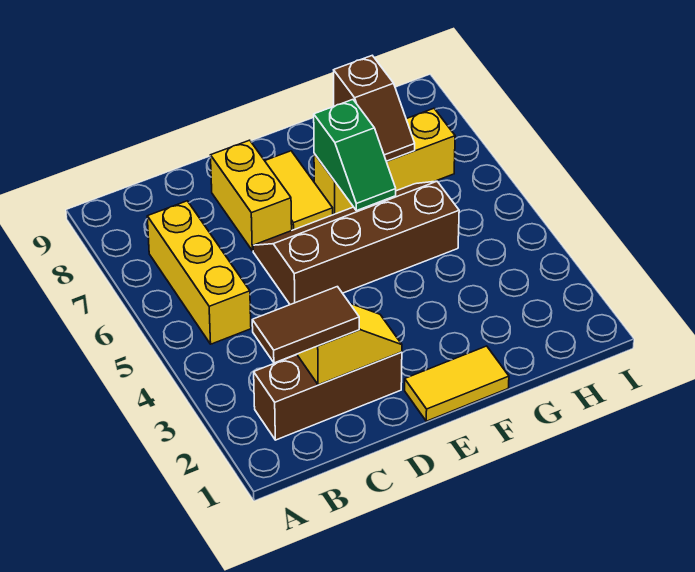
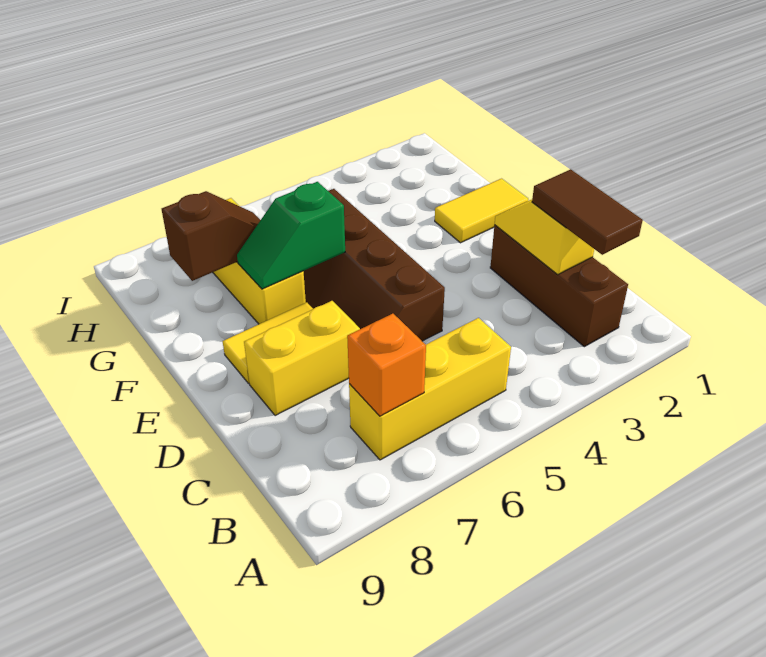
none -> orange brick B7 level 2
yellow tile E1:F1 level 1 -> yellow tile F1:F2 level 1
green slope F6:F7 level 2 top 7 -> green slope F6:F7 level 2 top 6

